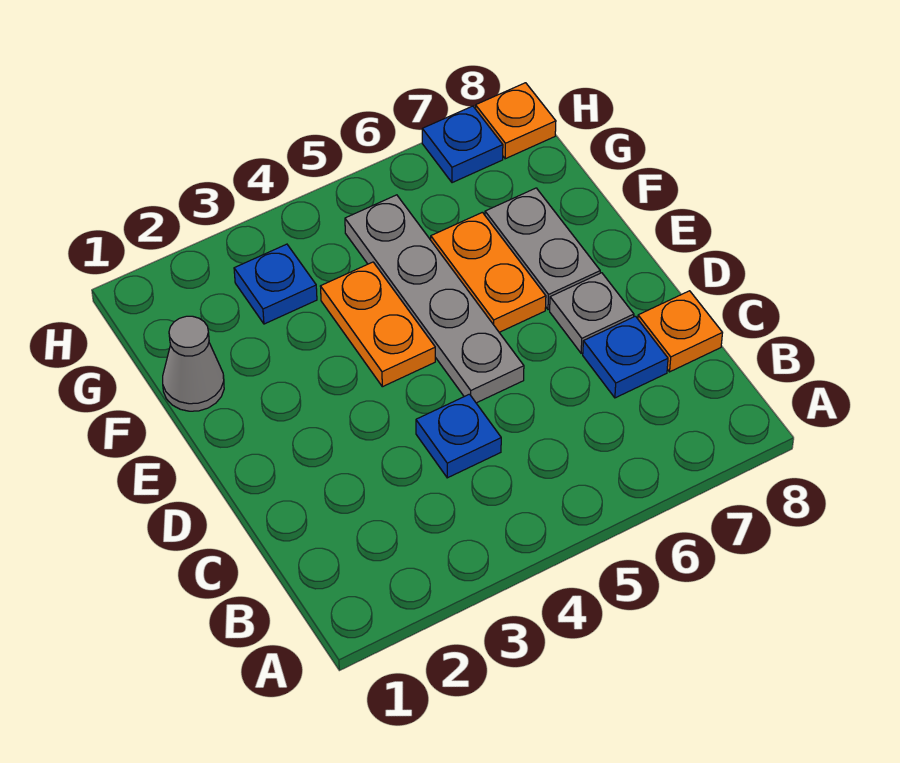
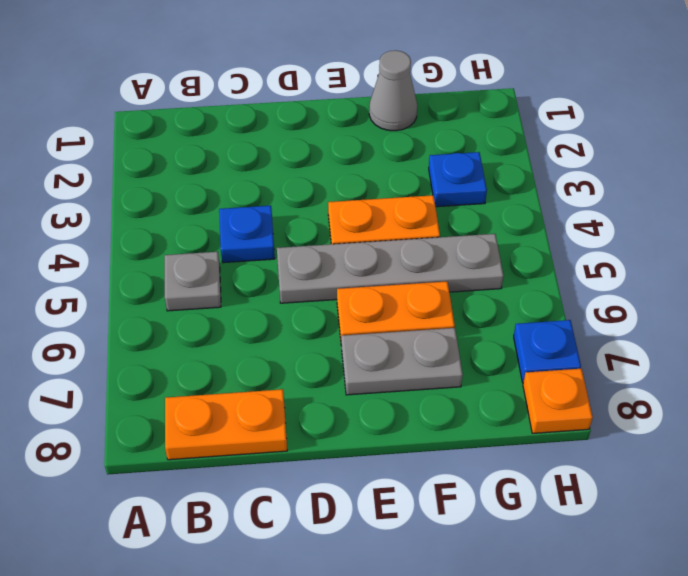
blue plate C7 level 1 -> none
orange plate C8 level 1 -> orange plate B8:C8 level 1
grey plate D7 level 1 -> grey plate B5 level 1

